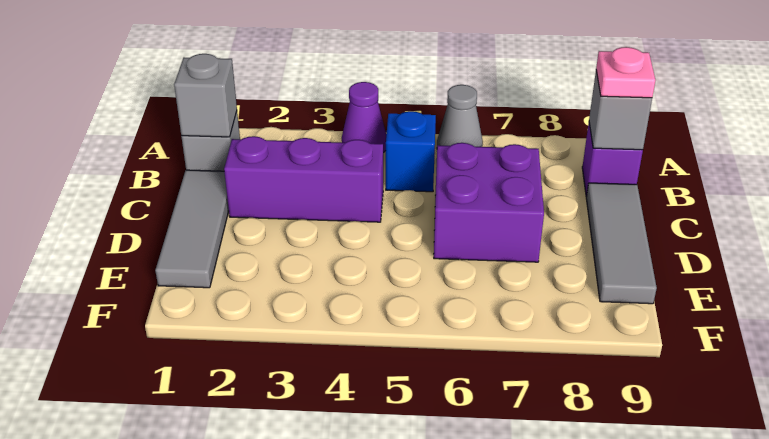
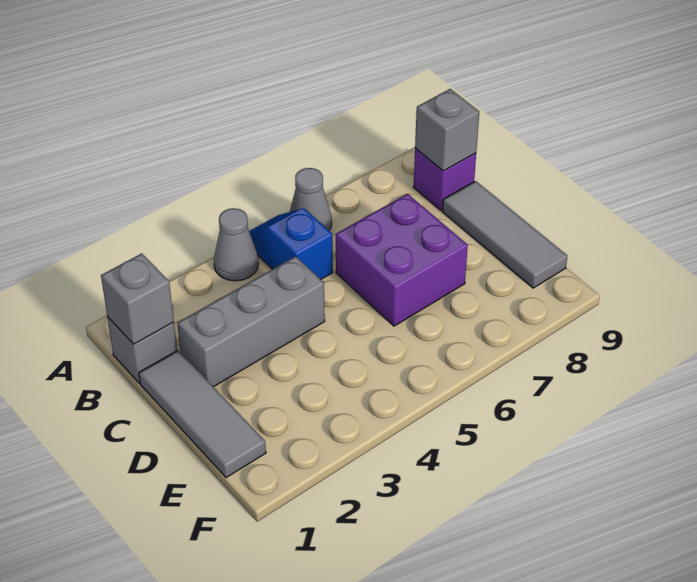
purple cone A4 level 1 -> grey cone A4 level 1
pink plate B9 level 3 -> none
purple brick C2:C4 level 1 -> grey brick C2:C4 level 1

